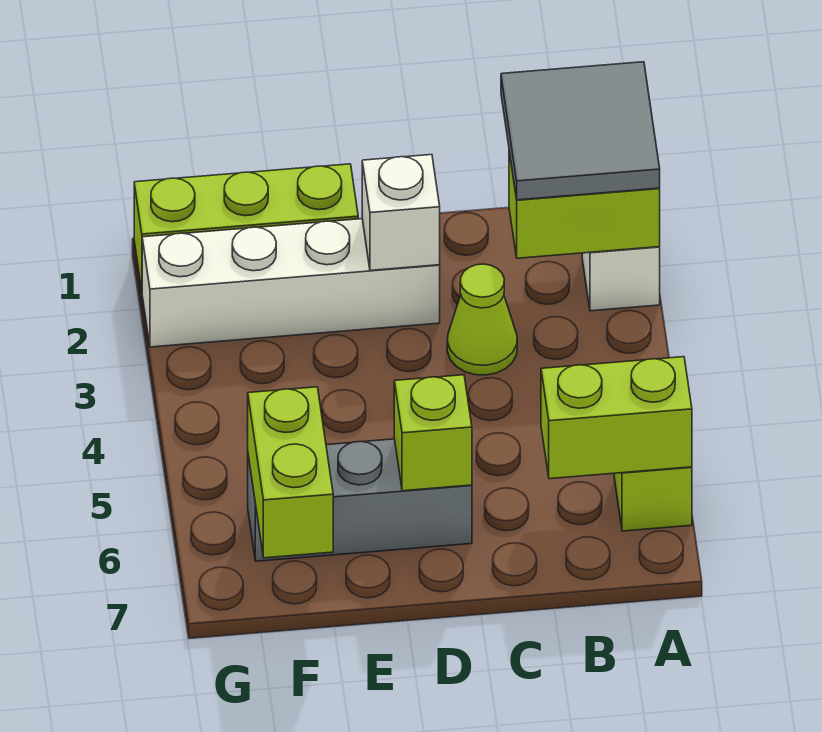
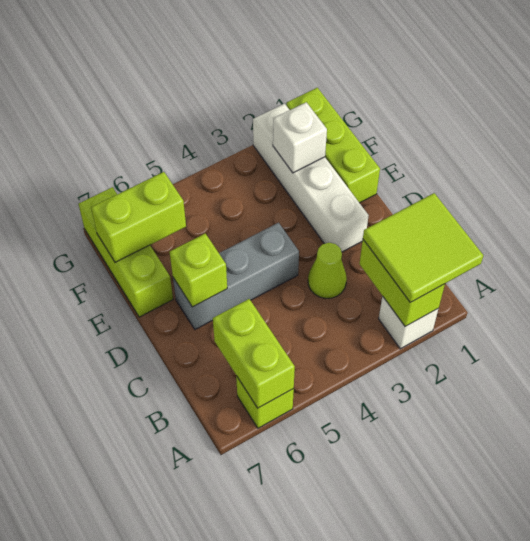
grey tile A1:B2 level 3 -> lime tile A1:B2 level 3
white brick D2 level 2 -> white brick F2 level 2
grey brick D6:F6 level 1 -> grey brick D4:D6 level 1
none -> lime brick E7:G7 level 1

